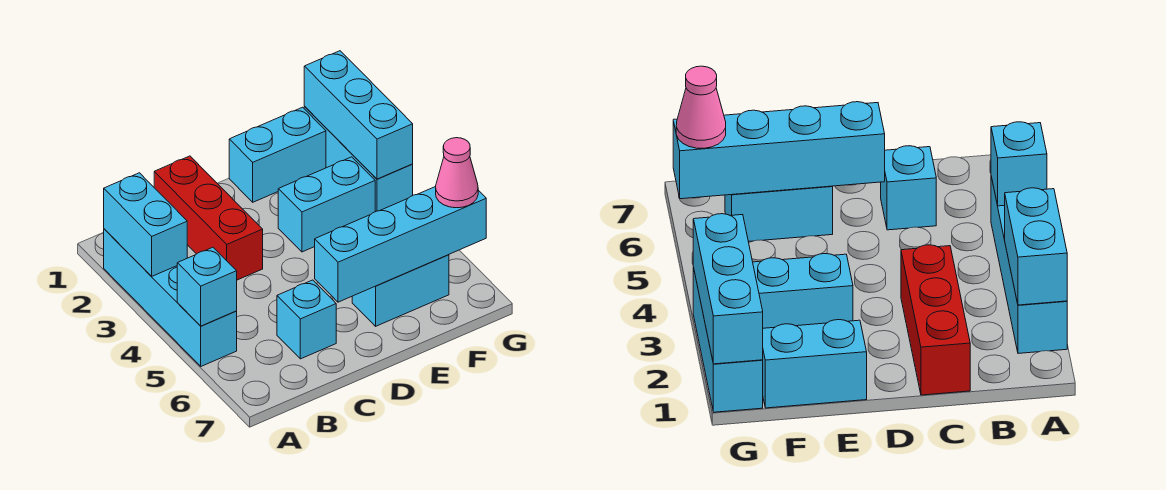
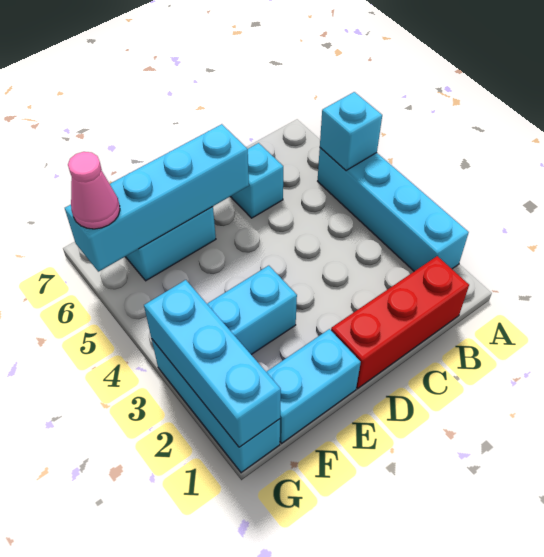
cyan brick A2:A3 level 2 -> none
red brick C1:C3 level 1 -> red brick B1:D1 level 1

